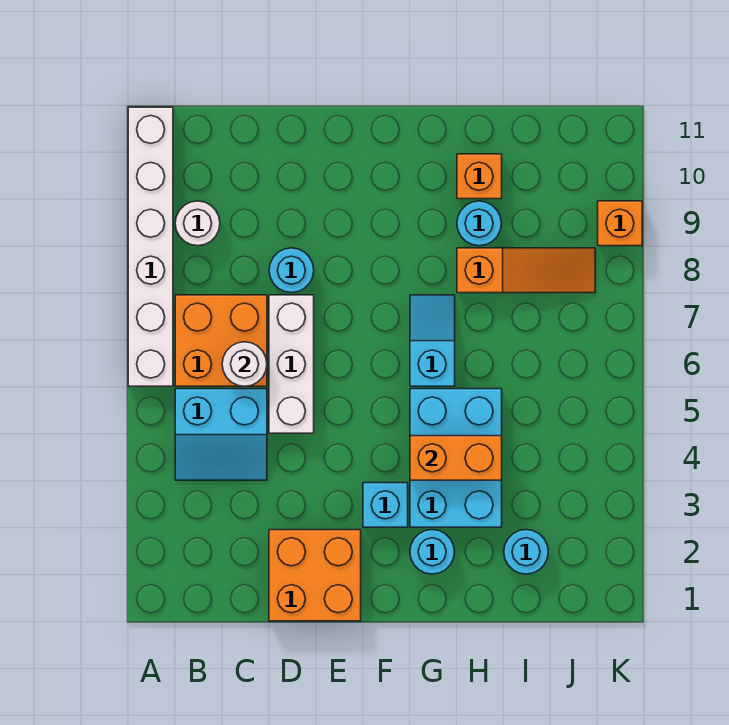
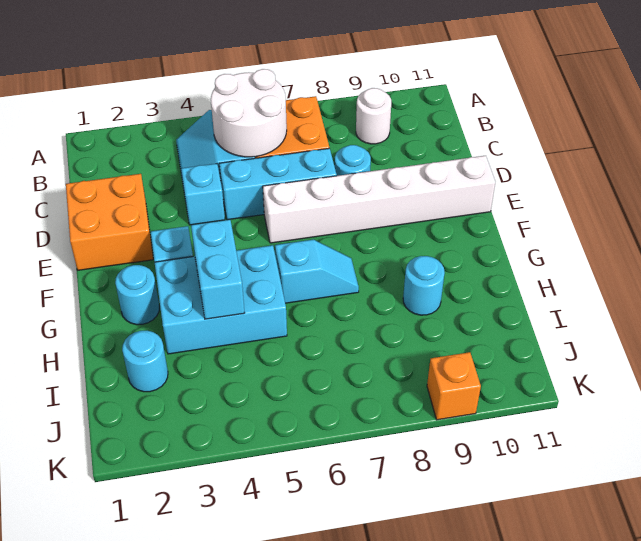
white brick A6:A11 level 1 -> white brick E6:E11 level 1
white round brick C6 level 2 -> white round brick B5:C6 level 2
none -> cyan brick D4 level 1
white brick D5:D7 level 1 -> cyan brick D5:D7 level 1
orange brick G4:H4 level 2 -> cyan brick G4:H4 level 2
orange slope H8:J8 level 1 top H -> none
orange brick H10 level 1 -> none

